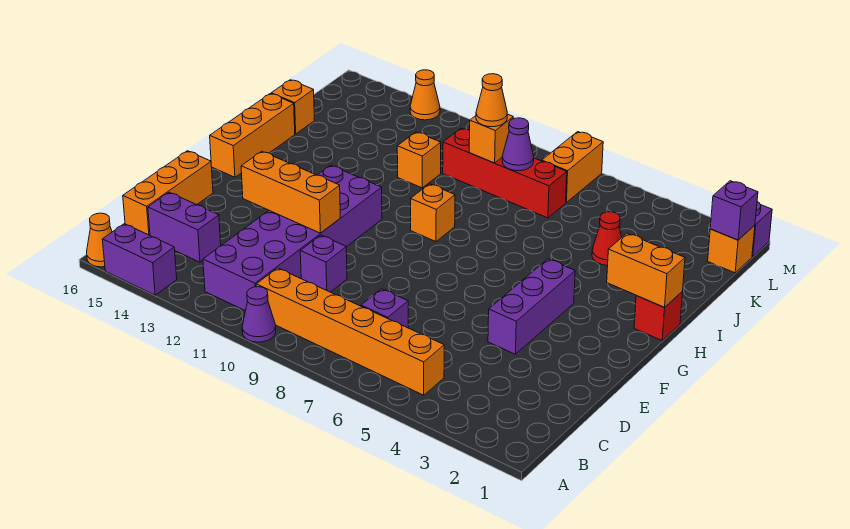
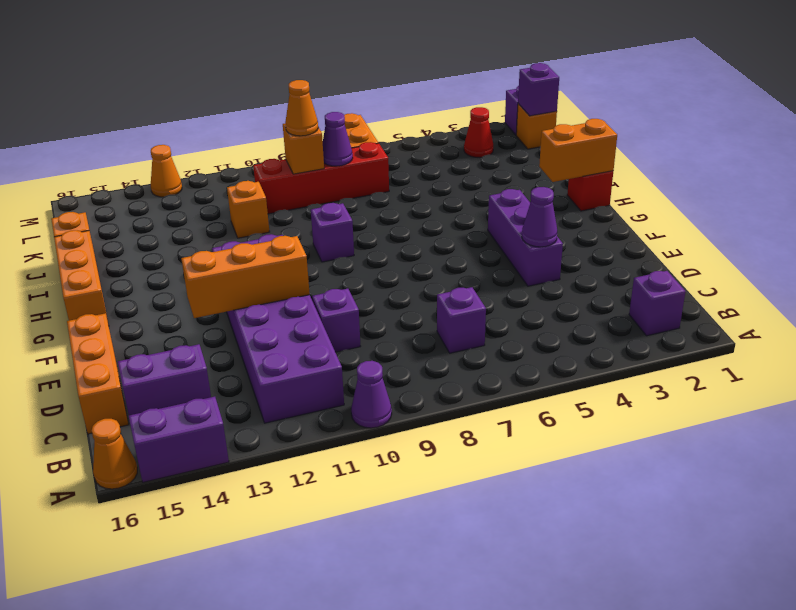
none -> purple brick B2 level 1
orange brick B5:B10 level 1 -> none
none -> purple cone E4 level 2
orange brick H9 level 1 -> purple brick H9 level 1
red cone J4 level 1 -> red cone L3 level 1

